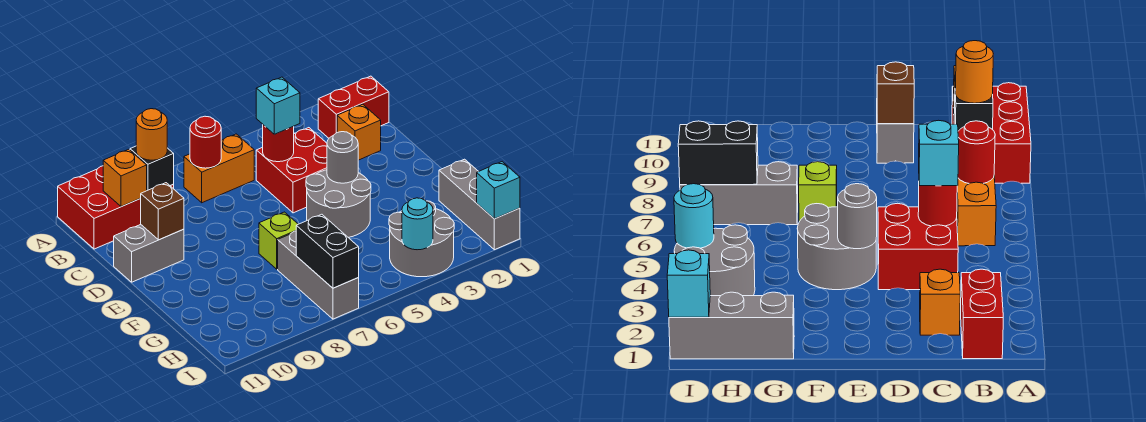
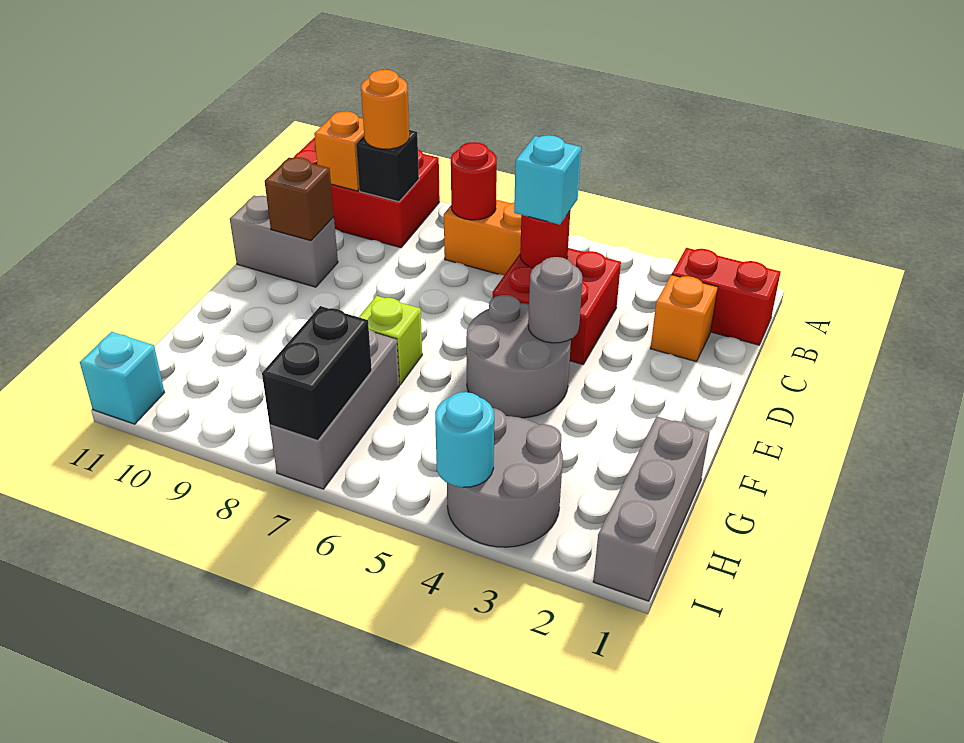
cyan brick I1 level 2 -> cyan brick I11 level 1

